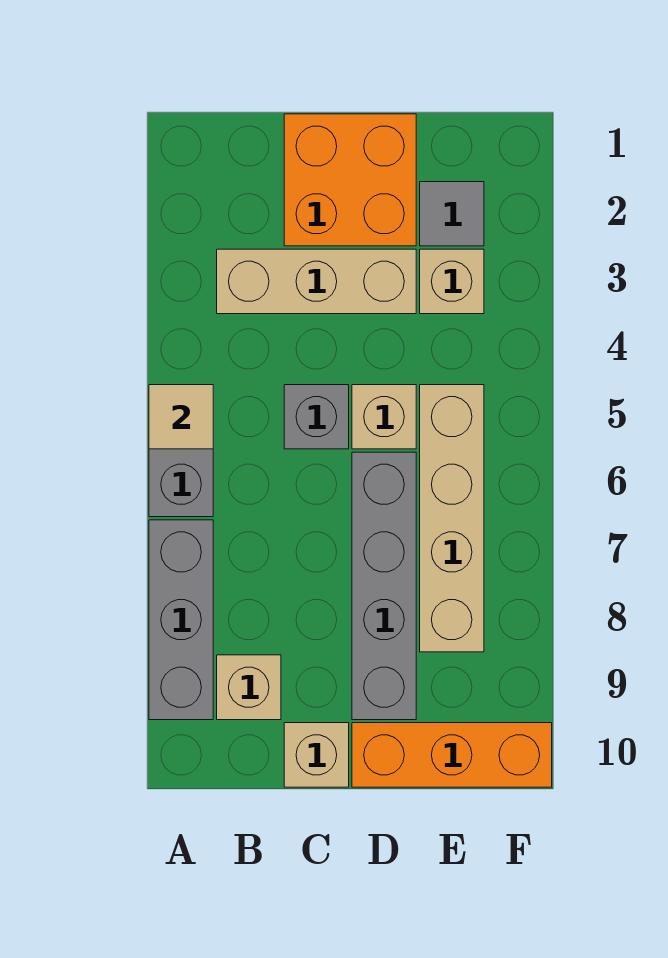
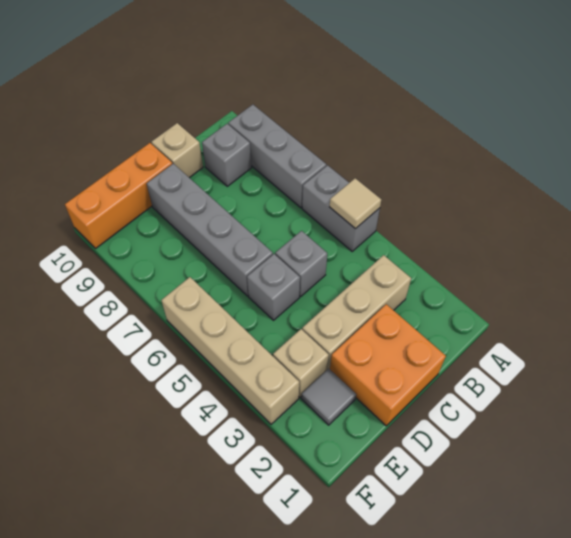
tan brick B9 level 1 -> grey brick B9 level 1
tan brick D5 level 1 -> grey brick D5 level 1
tan brick E5:E8 level 1 -> tan brick F3:F6 level 1

